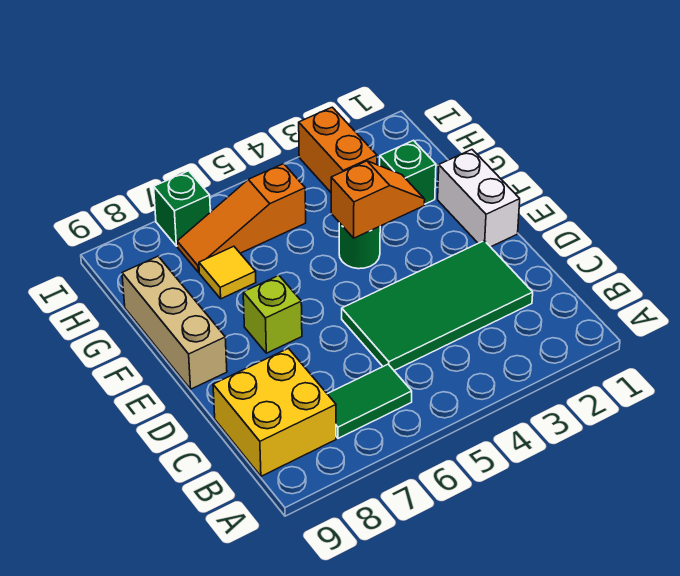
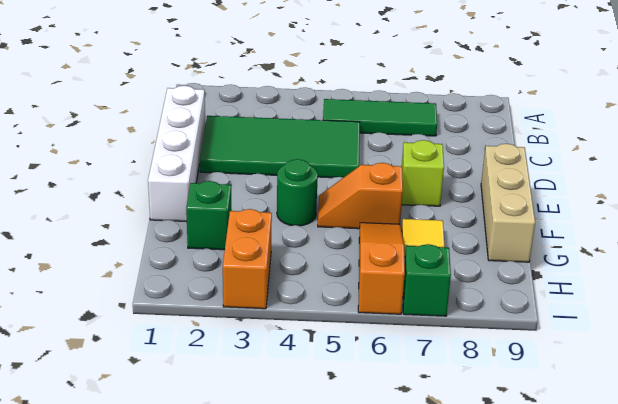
green tile B6:B7 level 1 -> green tile B5:B7 level 1
yellow brick B8:C9 level 1 -> none
white brick E1:F1 level 1 -> white brick C1:F1 level 1
orange slope F3:F4 level 2 top 4 -> orange slope F5:F6 level 1 top 6
orange slope H5:H7 level 1 top 5 -> orange slope G6:I6 level 1 top I

